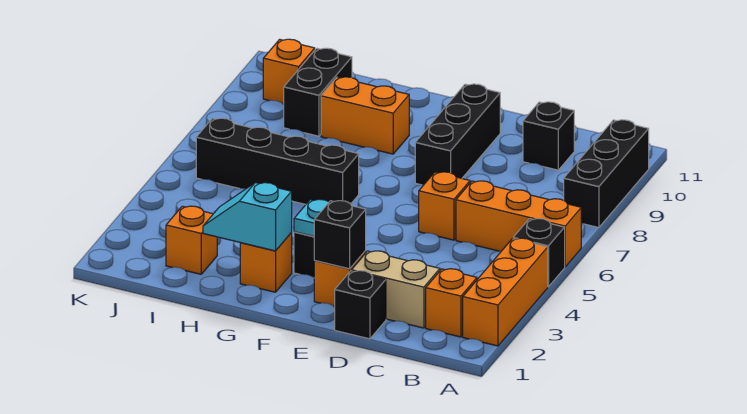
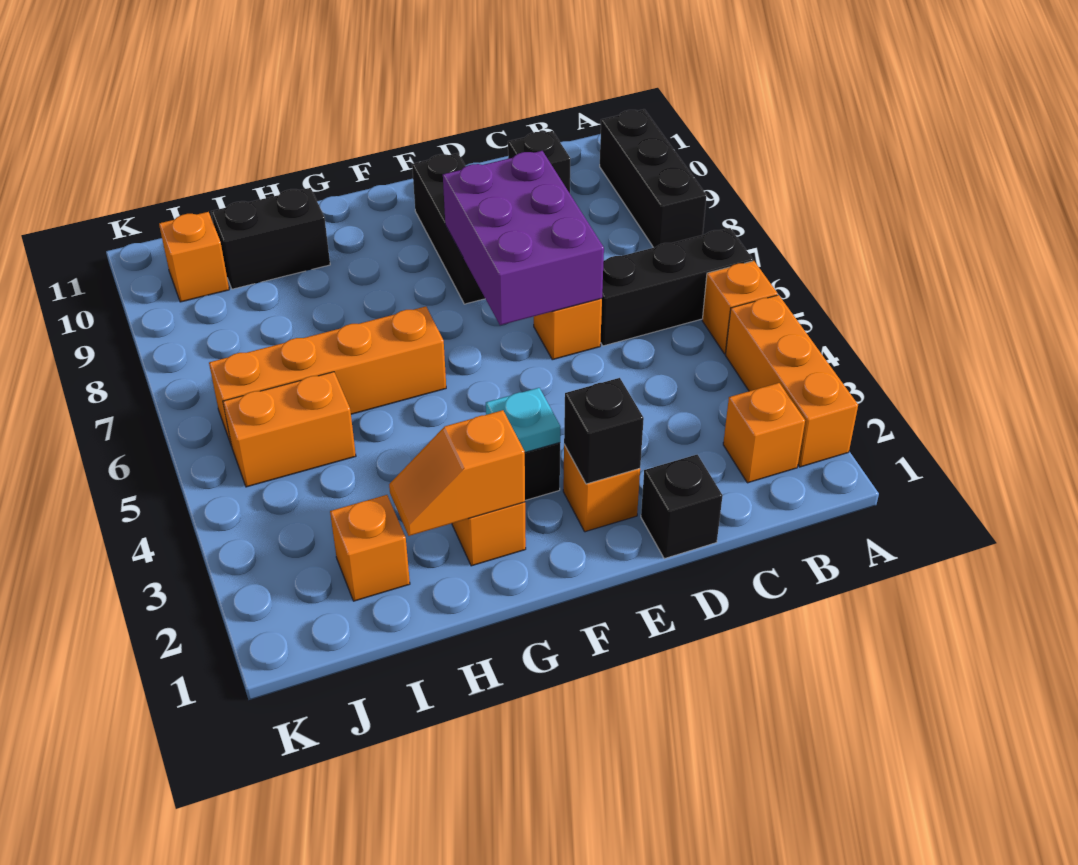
black brick A5 level 1 -> orange brick A5 level 1
orange brick A6:C6 level 1 -> black brick A6:C6 level 1
tan brick C2:D2 level 1 -> none
none -> purple brick D6:E8 level 2
cyan slope G2:H2 level 2 top G -> orange slope G2:H2 level 2 top G
black brick G6:J6 level 1 -> orange brick G6:J6 level 1
orange brick G9:H9 level 1 -> orange brick I5:J5 level 1
black brick I9:I10 level 1 -> black brick H10:I10 level 1

